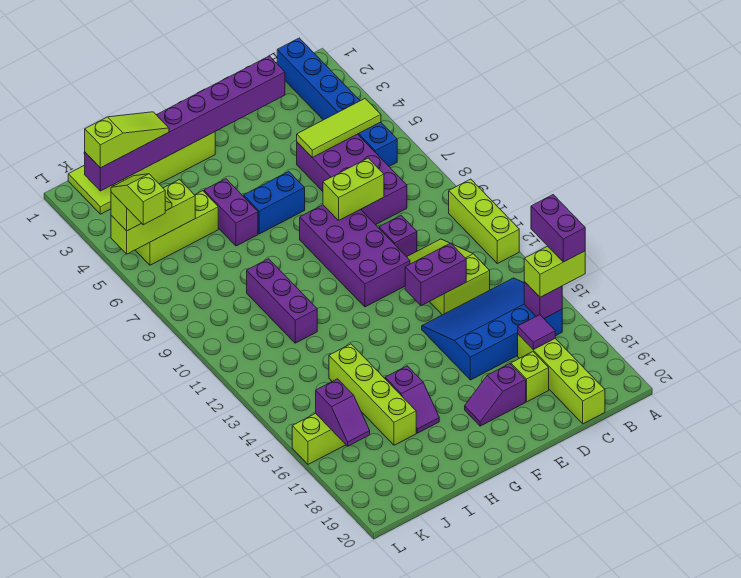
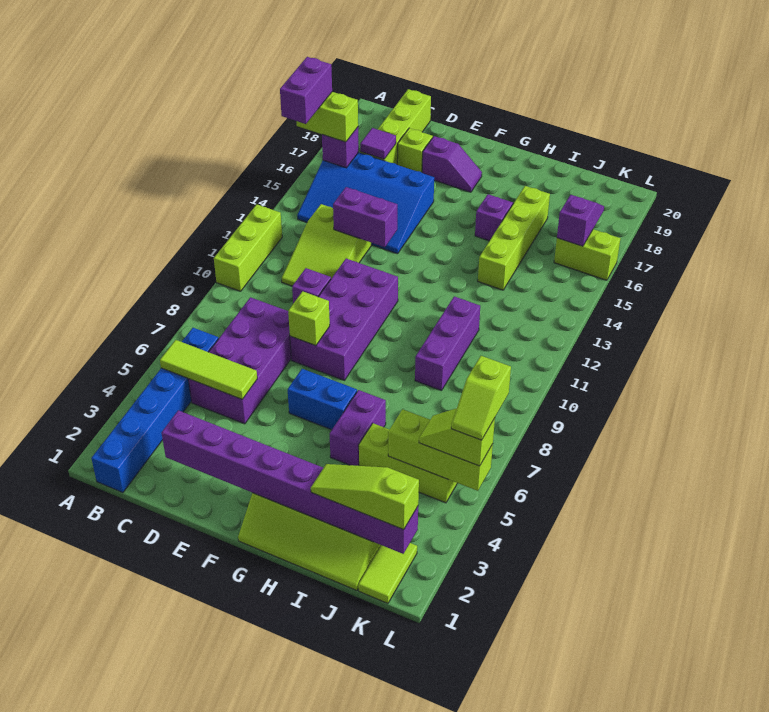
lime brick D8:E8 level 2 -> lime brick E8 level 2

